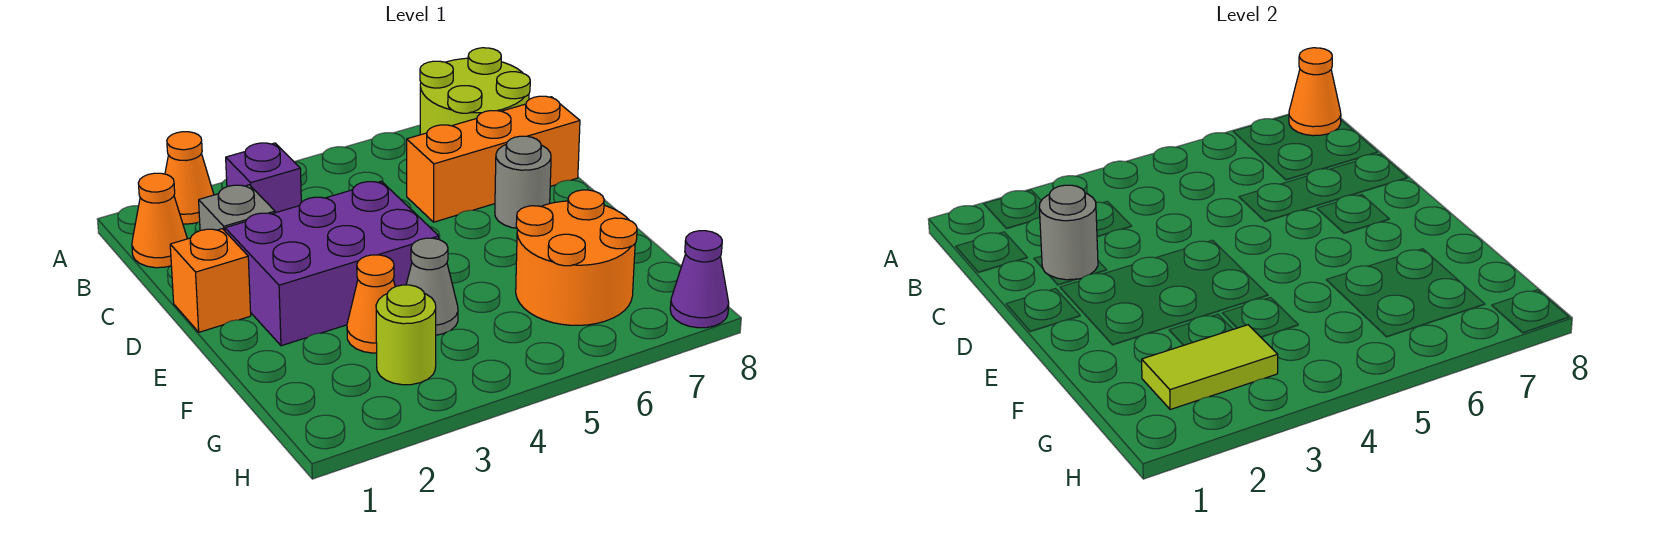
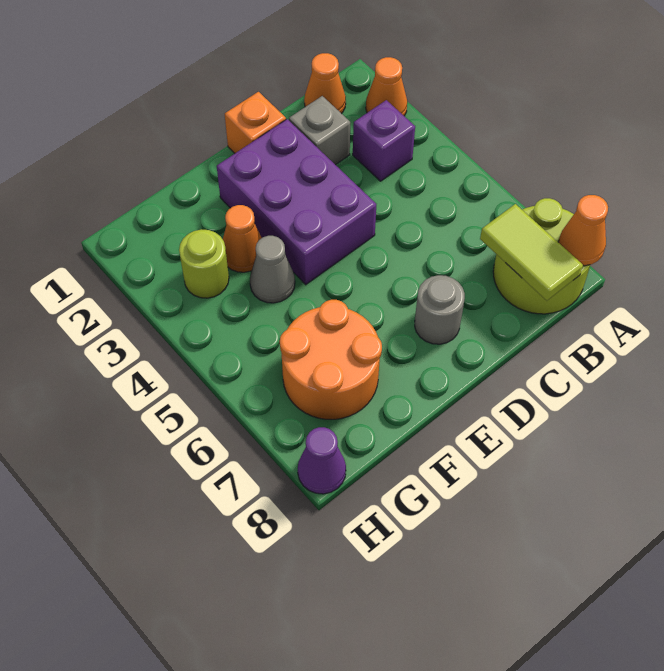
grey round brick C2 level 2 -> none
orange brick C6:C8 level 1 -> none
lime tile G2:G3 level 2 -> lime tile B7:B8 level 2

